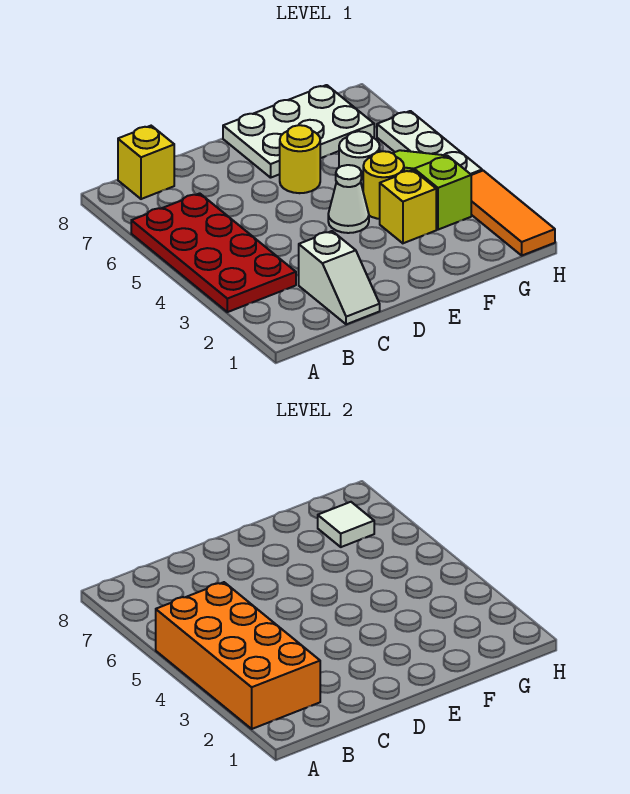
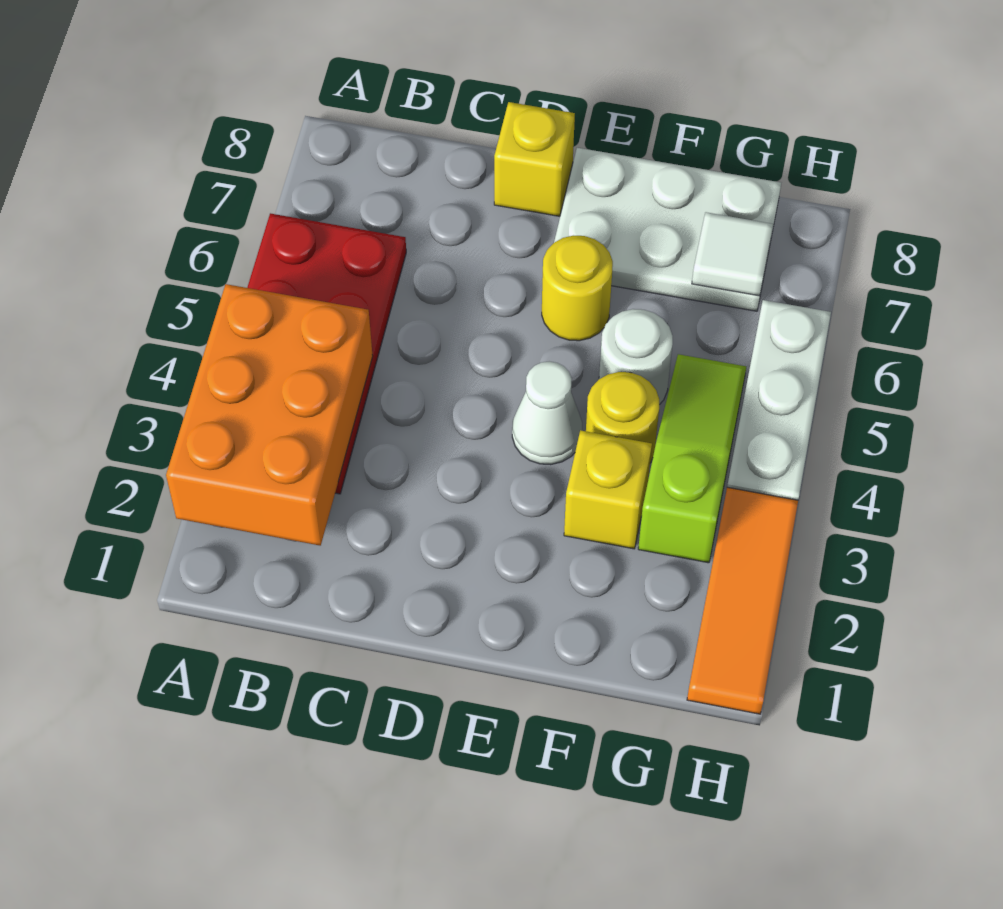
orange brick A2:B5 level 2 -> orange brick A2:B4 level 2
yellow brick B8 level 1 -> yellow brick D8 level 1
white slope C1:C2 level 1 top 2 -> none

